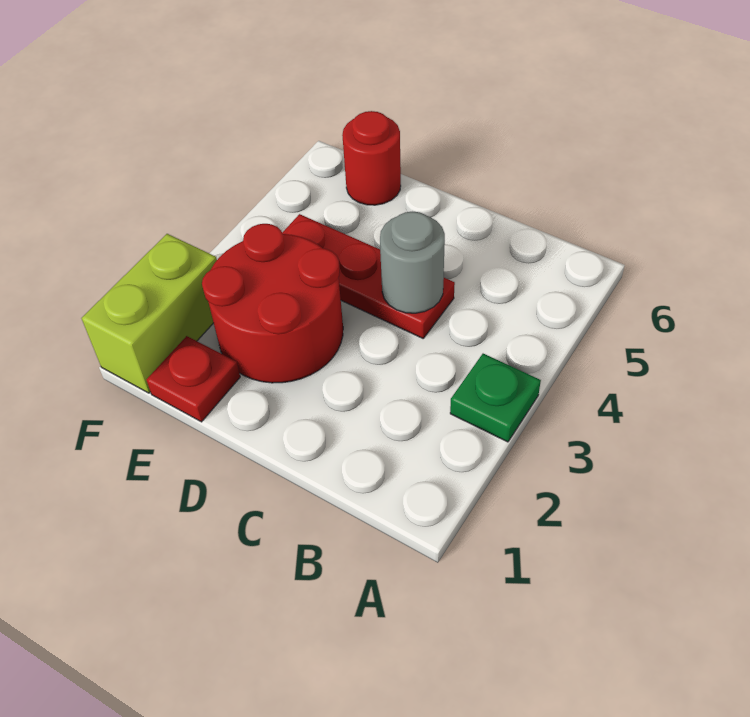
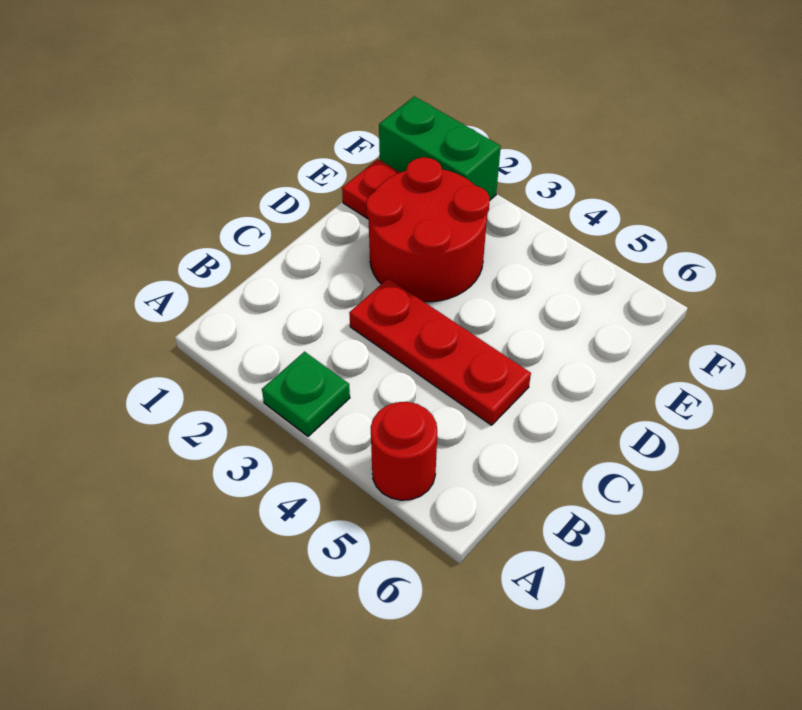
red plate C4:E4 level 1 -> red plate C3:C5 level 1
grey round brick C4 level 2 -> none
red round brick E6 level 1 -> red round brick A5 level 1
lime brick F1:F2 level 1 -> green brick F1:F2 level 1

